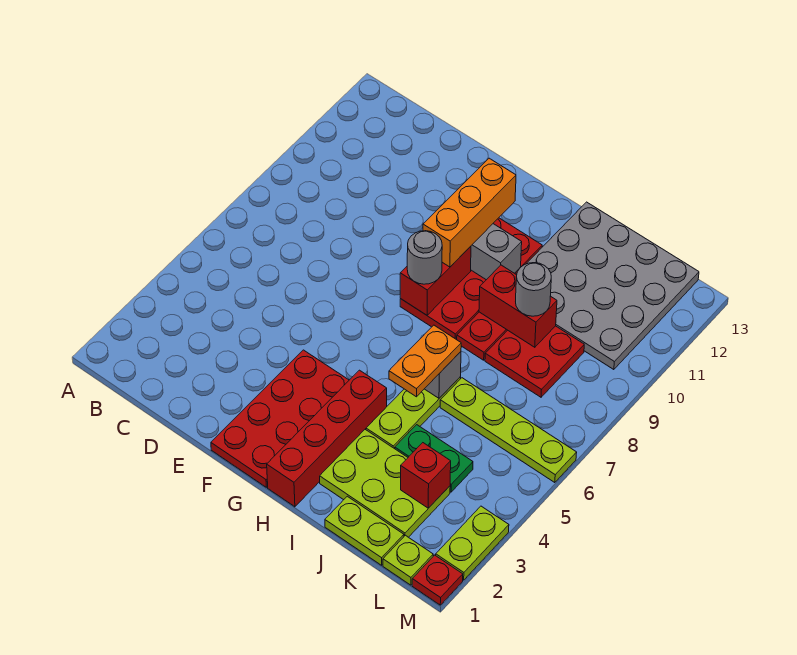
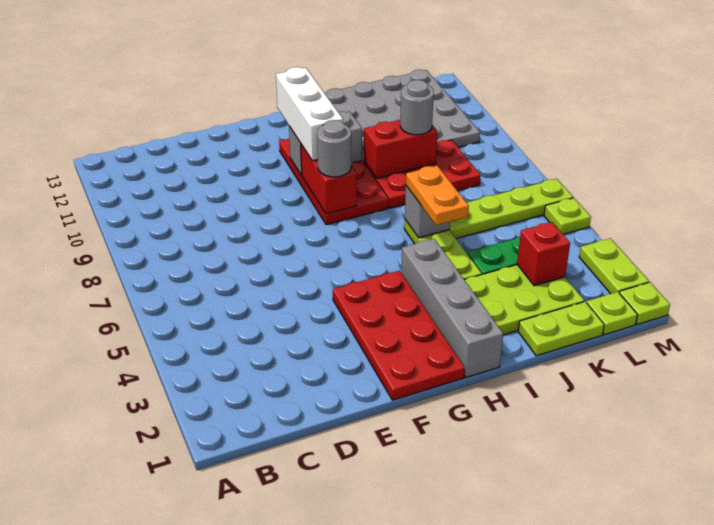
orange brick G9:G11 level 3 -> white brick G9:G11 level 3
red brick H1:H4 level 1 -> grey brick H1:H4 level 1
red plate M1 level 1 -> lime plate M1 level 1
none -> lime plate M5 level 1

